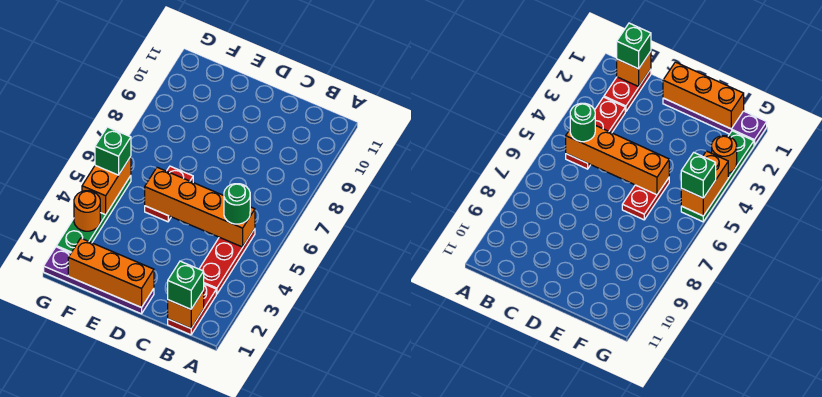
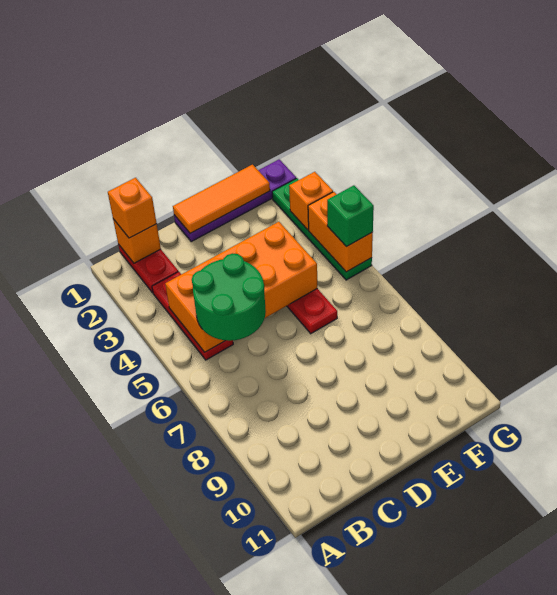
green brick B1 level 3 -> orange brick B1 level 3
orange brick B5:E5 level 2 -> orange brick B4:E5 level 2
green round brick B5 level 3 -> green round brick B5:C6 level 3
orange brick D1:F1 level 2 -> orange tile D1:F1 level 2
orange round brick G3 level 2 -> orange brick G3 level 2

